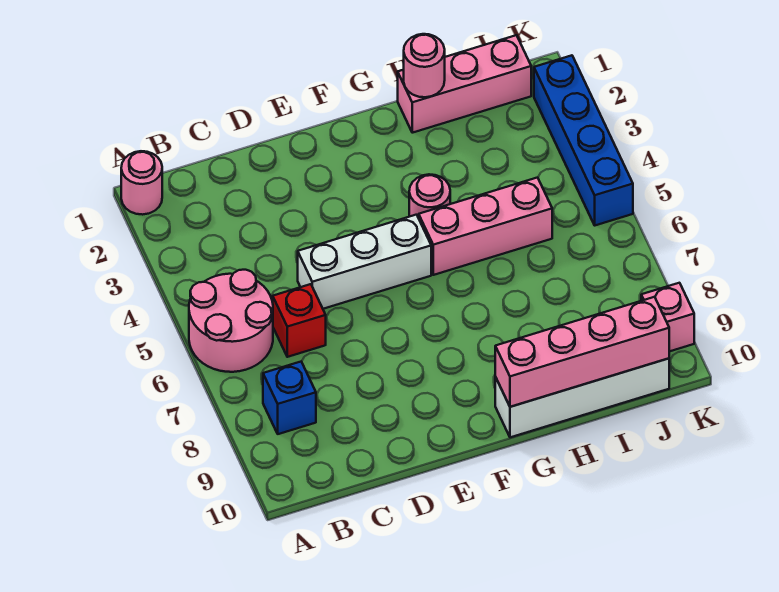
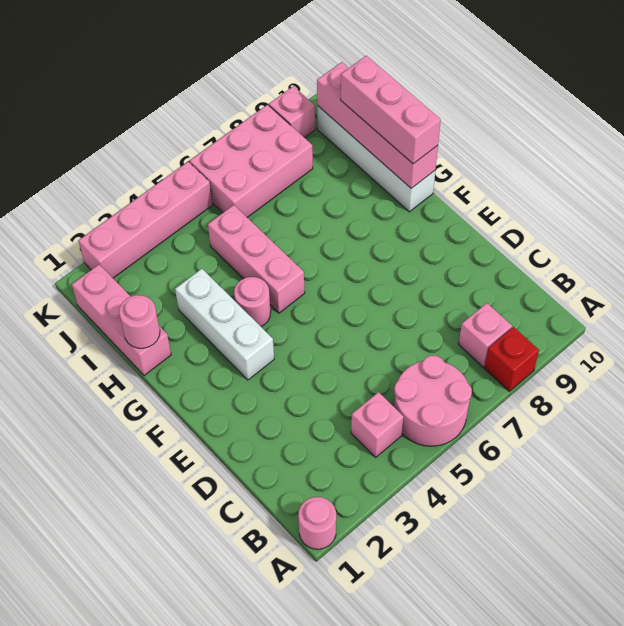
none -> pink brick B4 level 1
blue brick B8 level 1 -> pink brick B8 level 1
red brick C6 level 1 -> red brick A8 level 1
white brick D5:F5 level 1 -> white brick F3:H3 level 1
none -> pink brick G10:I10 level 3
none -> pink brick J6:K8 level 1
blue brick K2:K5 level 1 -> pink brick K2:K5 level 1

